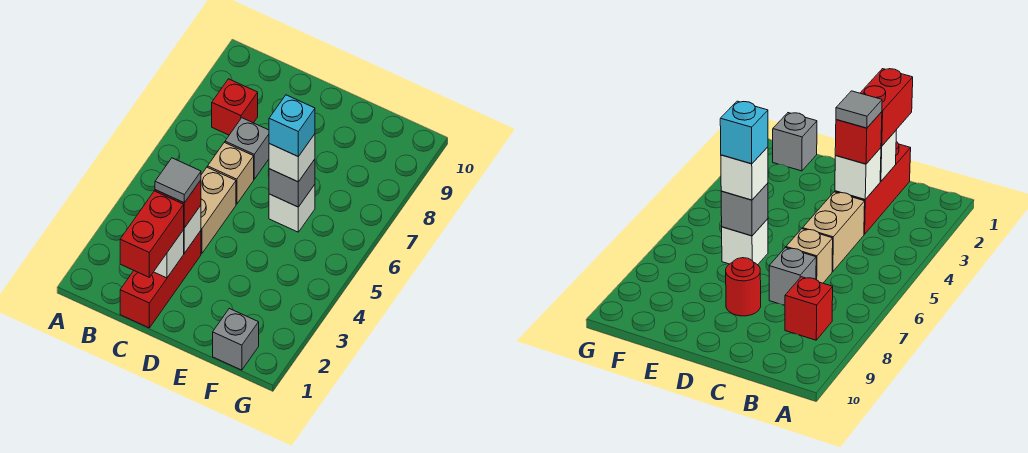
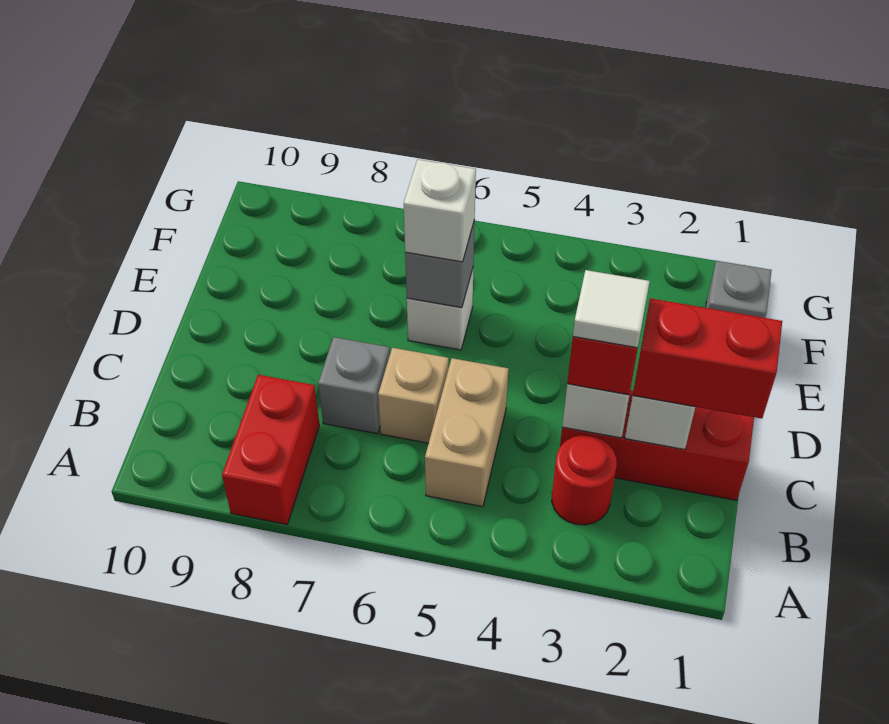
red brick B8 level 1 -> red brick A8:B8 level 1
grey tile C3 level 4 -> white tile C3 level 4
tan brick C4:C5 level 1 -> tan brick B5:C5 level 1
red round brick D8 level 1 -> red round brick B3 level 1
cyan brick E6 level 4 -> none

